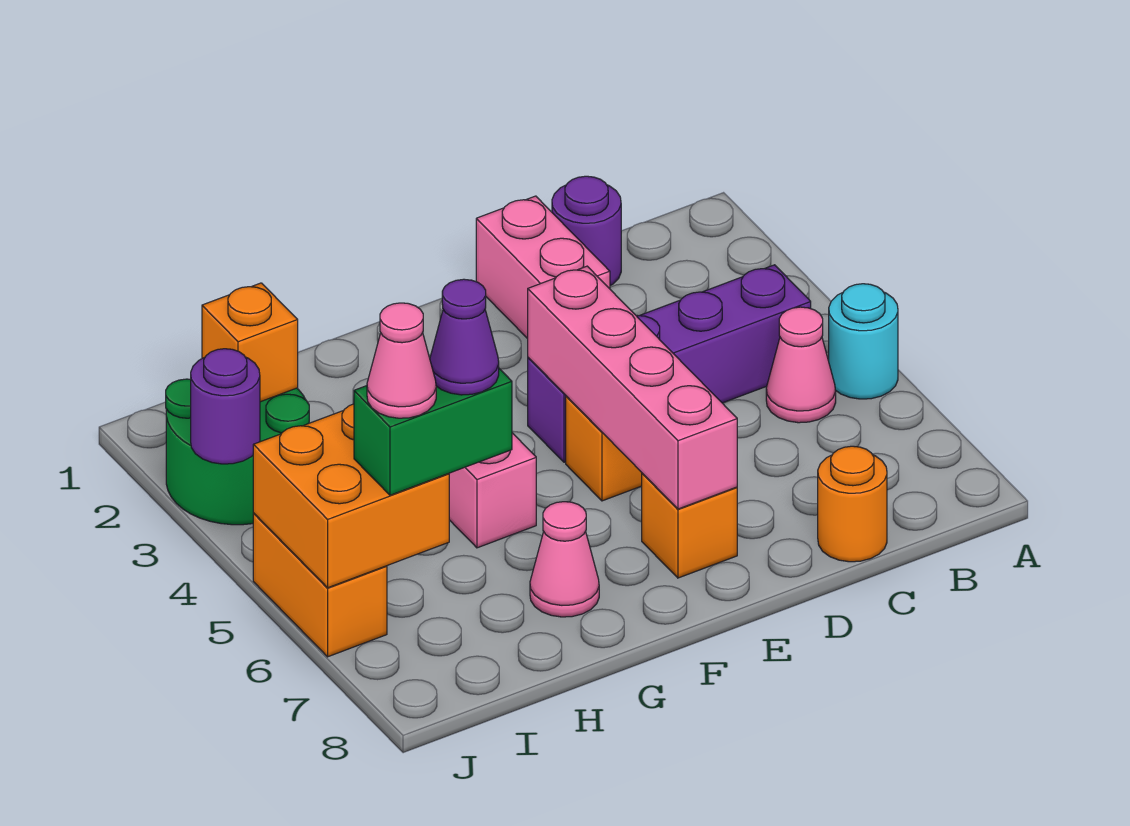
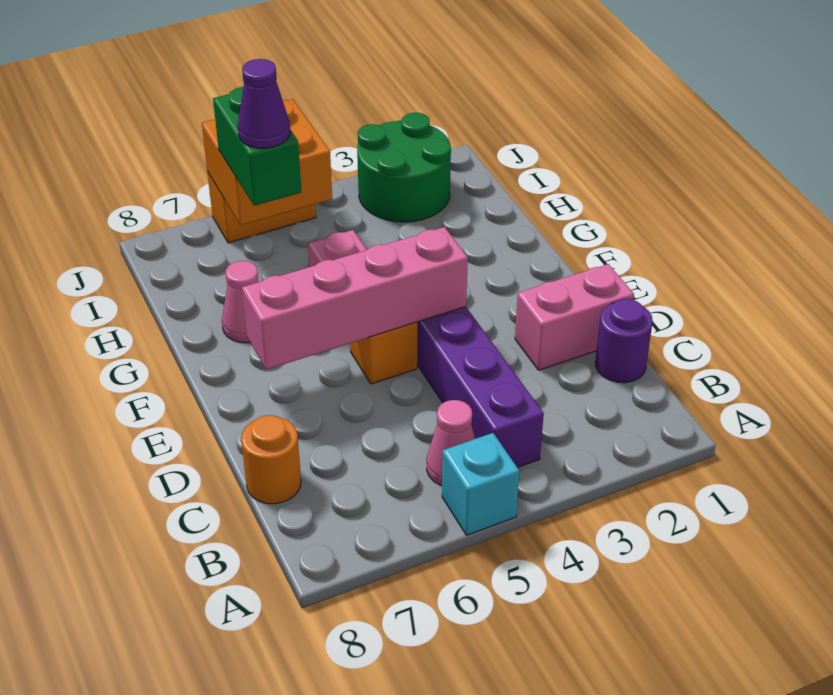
cyan round brick A5 level 1 -> cyan brick A5 level 1
orange brick E7 level 1 -> none
orange brick I2 level 2 -> none
pink cone I6 level 4 -> none
purple round brick J3 level 2 -> none

